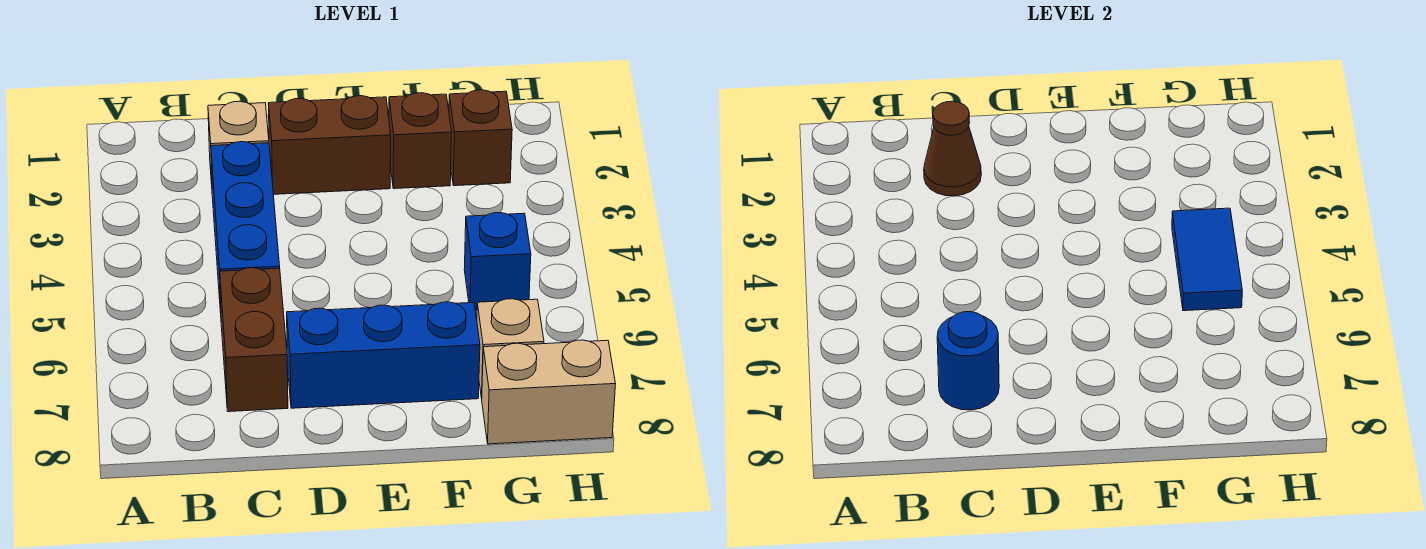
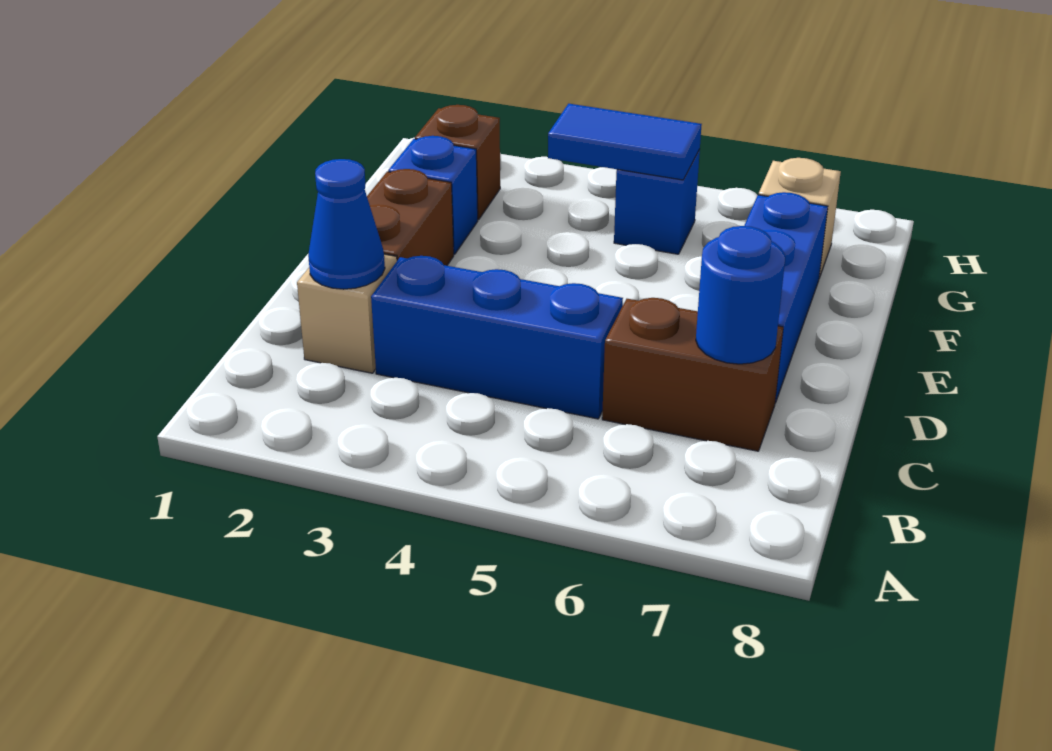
brown cone C2 level 2 -> blue cone C2 level 2
brown brick F2 level 1 -> blue brick F2 level 1
tan brick G8:H8 level 1 -> none

